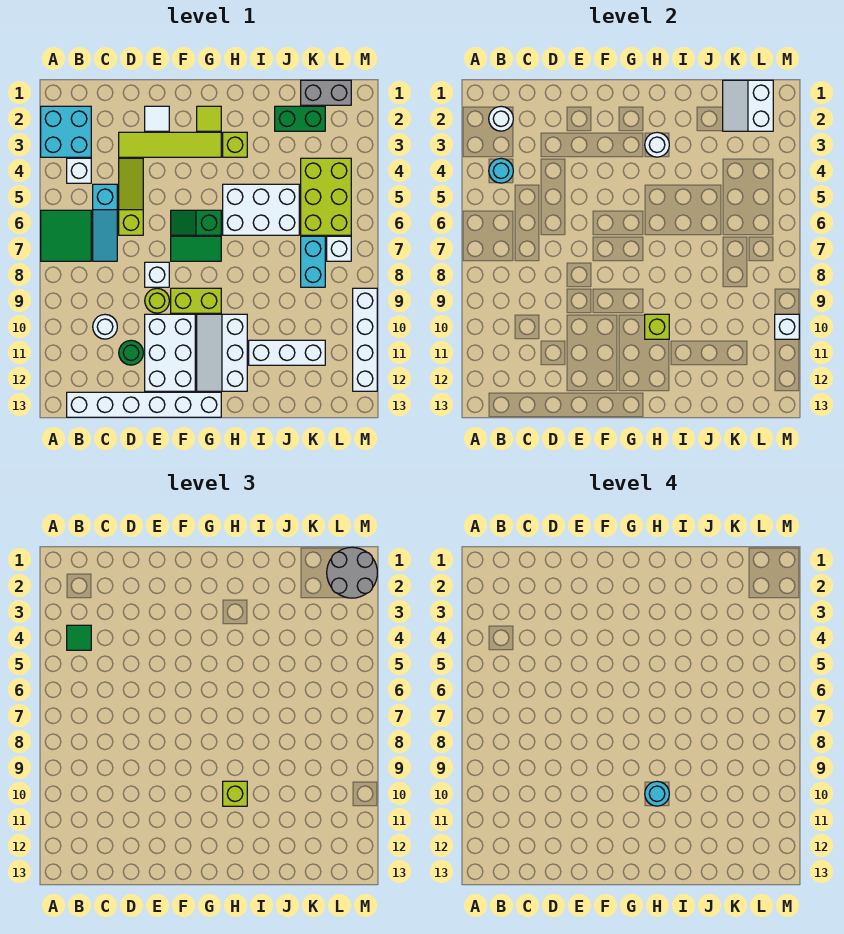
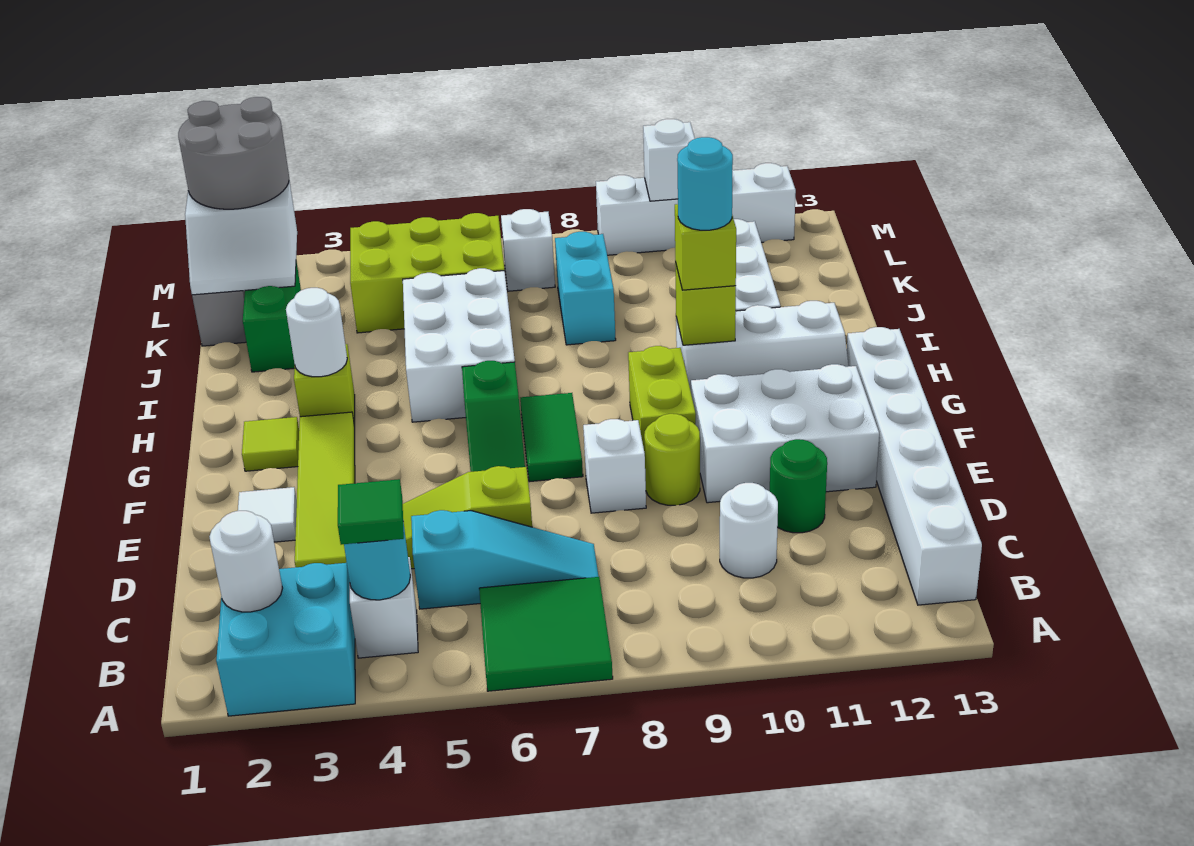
cyan brick K7:K8 level 1 -> cyan brick J8:K8 level 1

